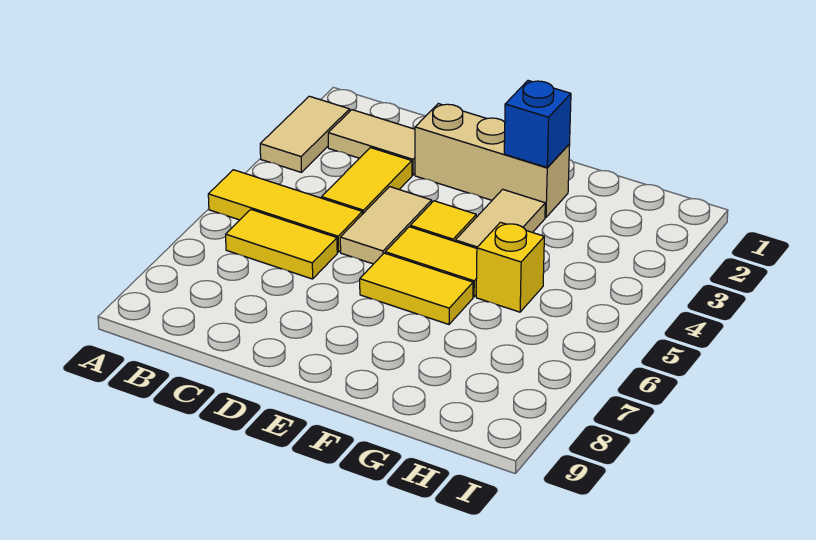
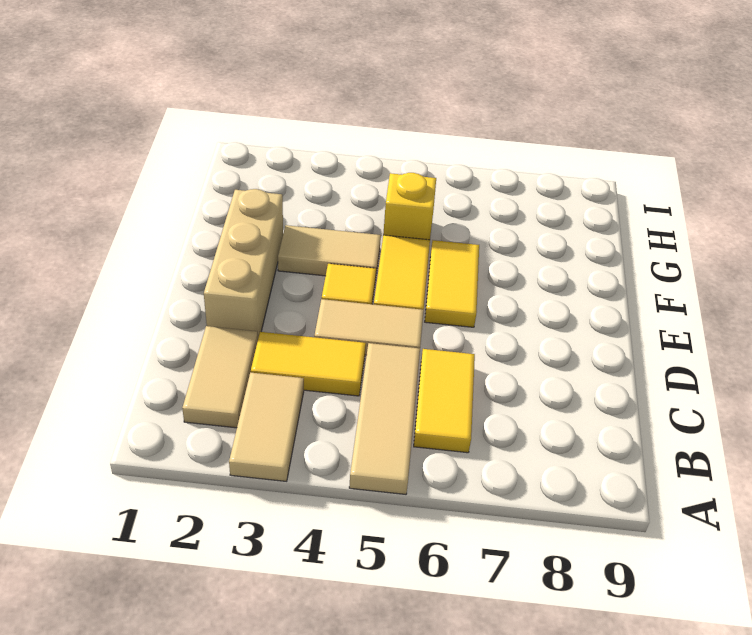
tan tile A2:A3 level 1 -> tan tile A3:B3 level 1
yellow tile A5:C5 level 1 -> tan tile A5:C5 level 1
blue brick F2 level 2 -> none

